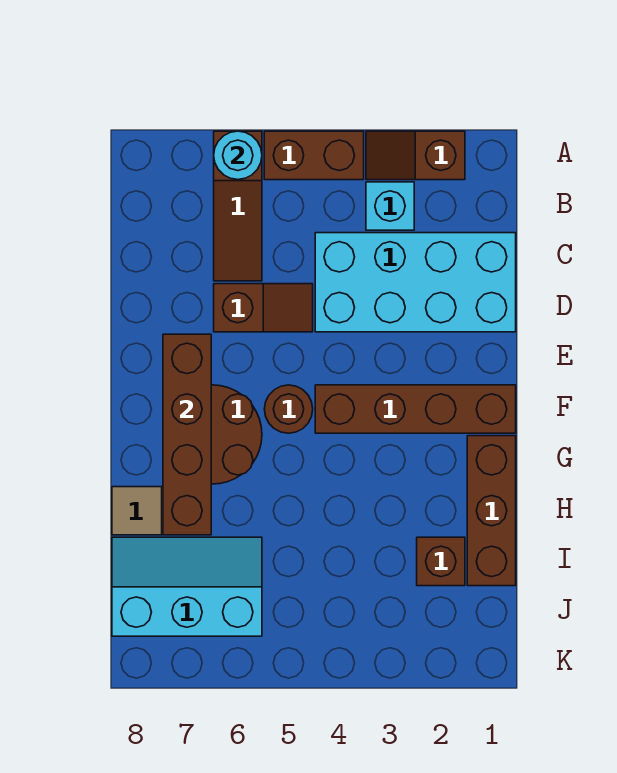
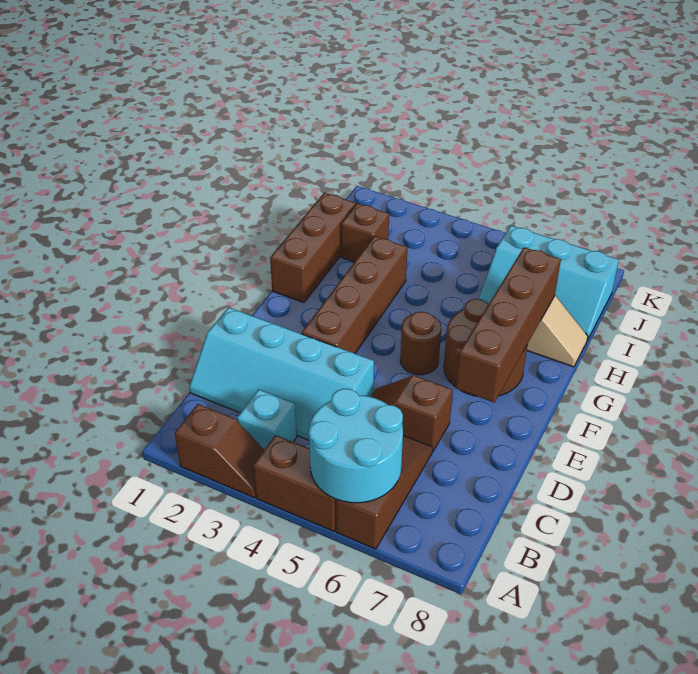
cyan round brick A6 level 2 -> cyan round brick A5:B6 level 2
cyan brick C1:D4 level 1 -> cyan slope C1:D4 level 1 top D
brown brick F1:F4 level 1 -> brown brick E3:H3 level 1

